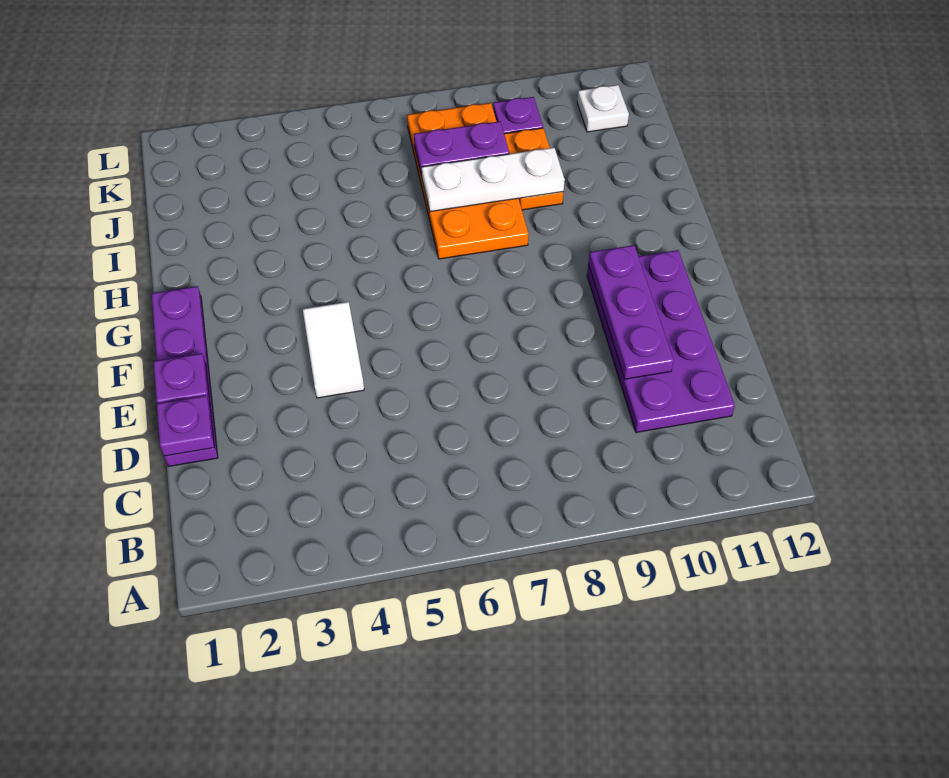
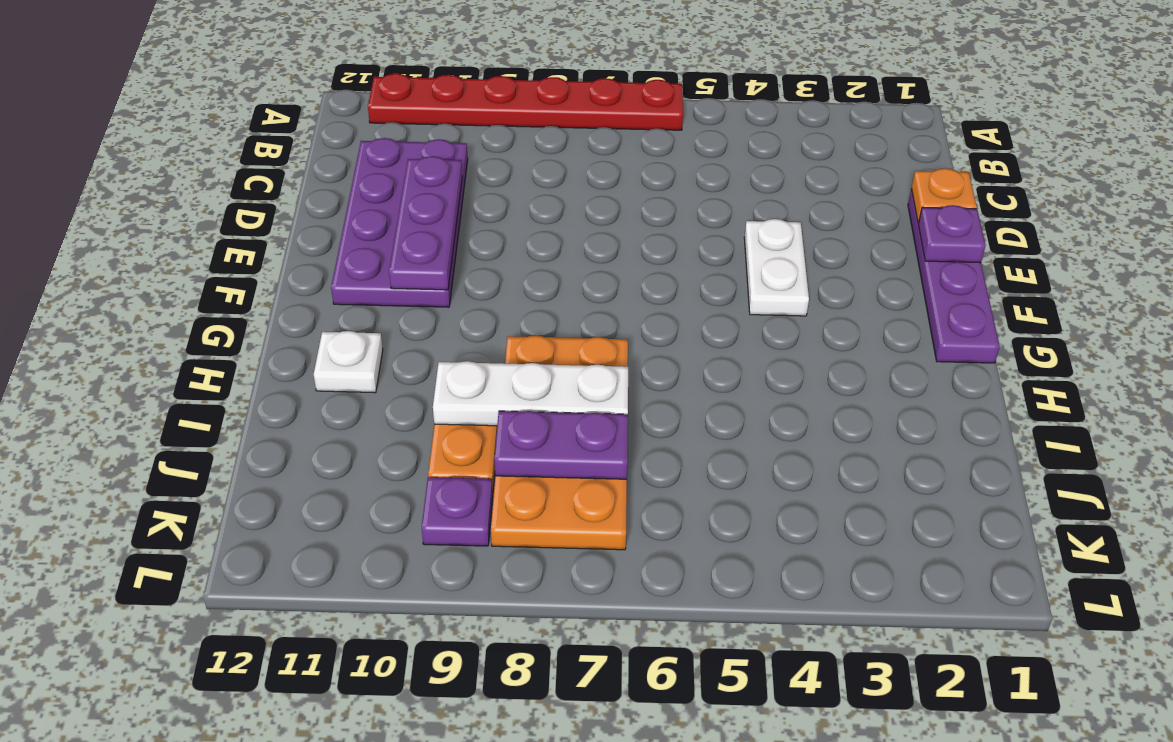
none -> red plate A6:A11 level 1
purple plate D1 level 2 -> orange plate D1 level 2
white tile E4:F4 level 1 -> white plate E4:F4 level 1
white plate K11 level 1 -> white plate H11 level 1

